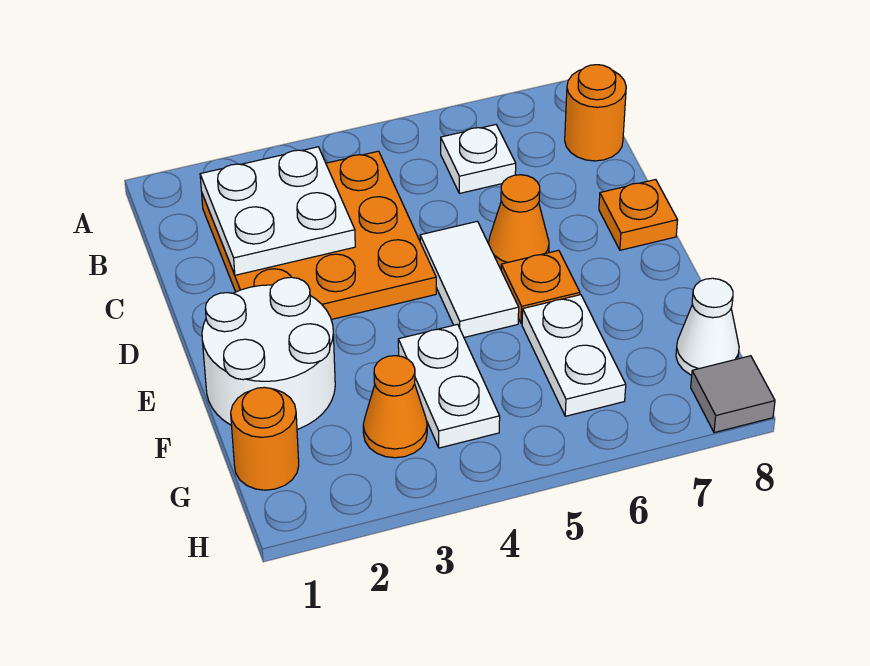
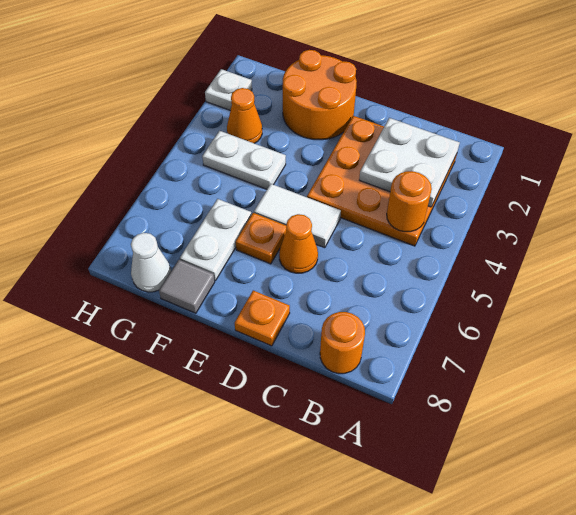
white plate B6 level 1 -> white plate H2 level 1
white round brick E1:F2 level 1 -> orange round brick E1:F2 level 1
white plate F6:G6 level 1 -> white plate F6:F7 level 1
orange round brick G1 level 1 -> orange round brick B4 level 2
grey tile H8 level 1 -> grey tile F8 level 1

